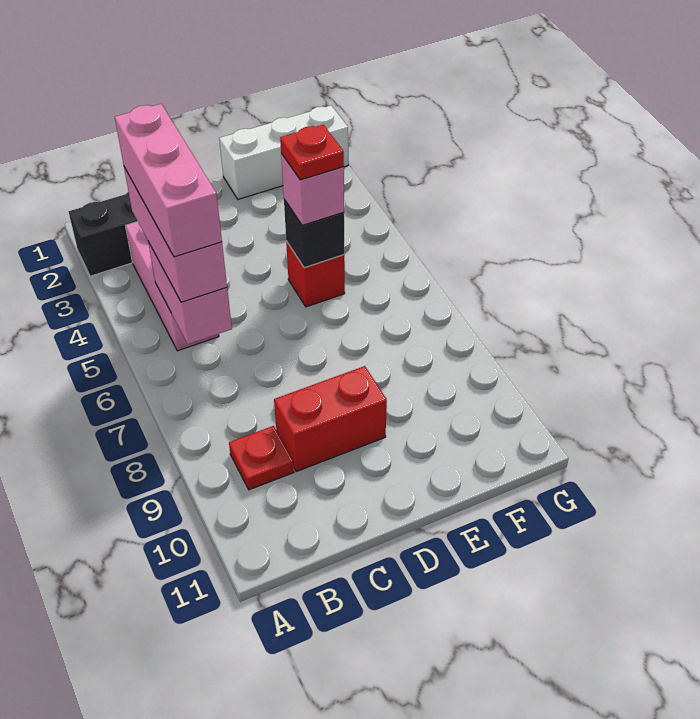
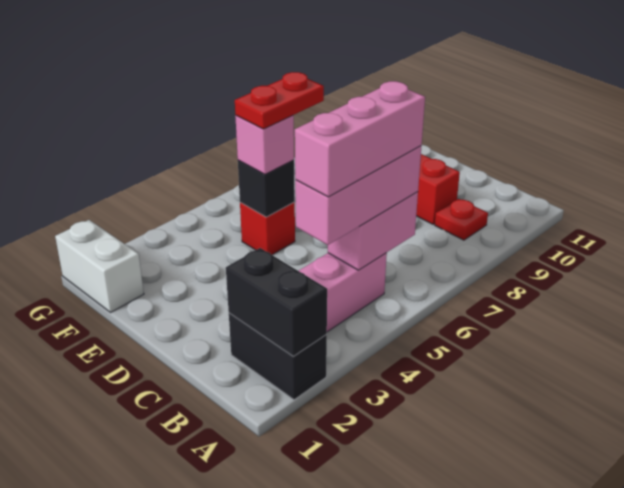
none -> black brick A2:B2 level 2
white brick E1:G1 level 1 -> white brick F1:G1 level 1
red plate E5 level 4 -> red plate E5:E6 level 4

